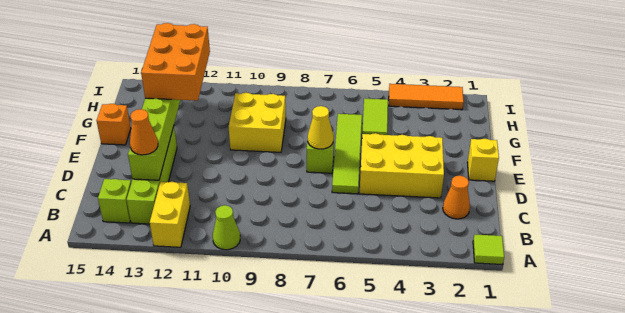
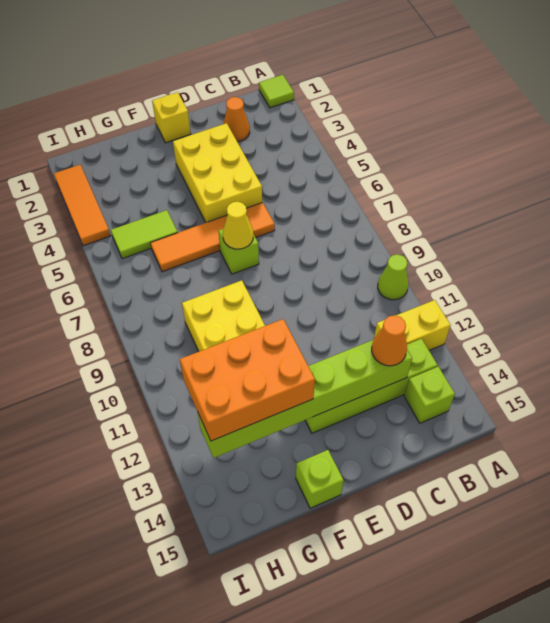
lime tile D6:G6 level 1 -> orange tile D6:G6 level 1
orange brick F15 level 1 -> lime brick F15 level 1

